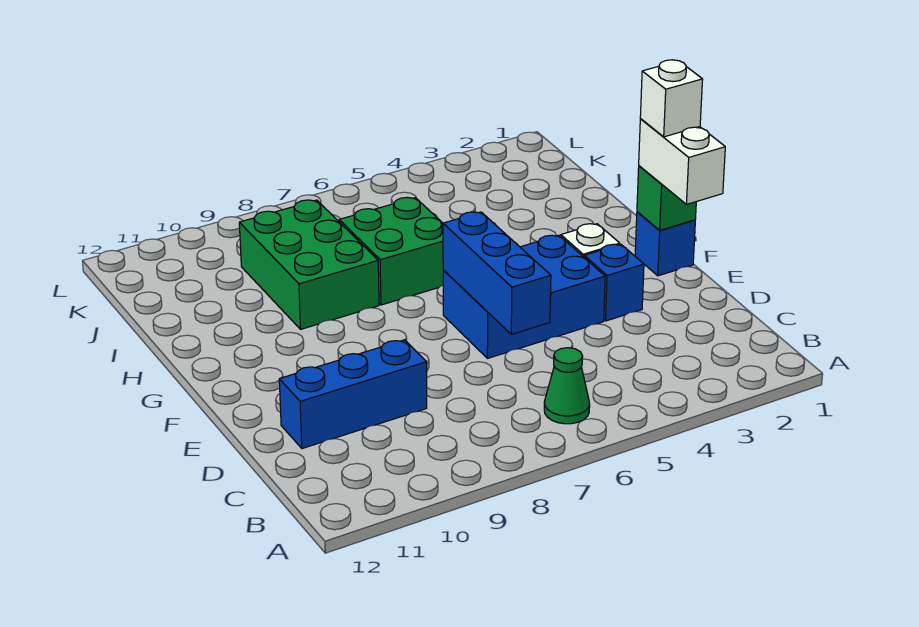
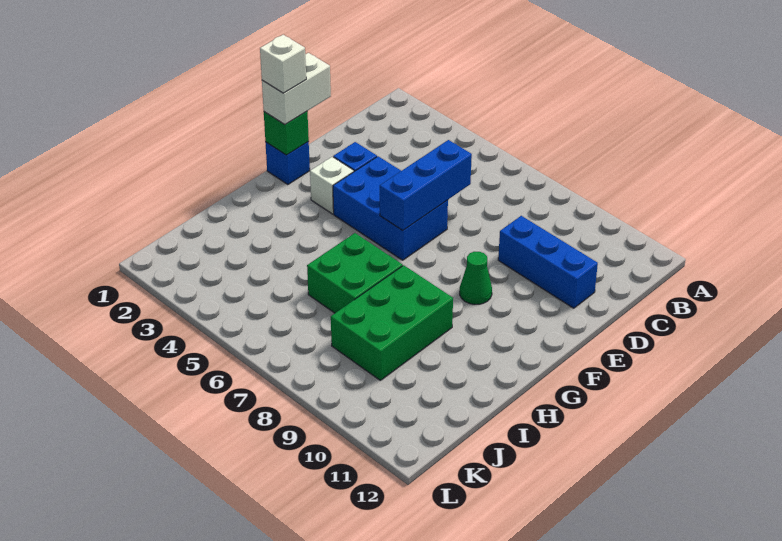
green cone B6 level 1 -> green cone F9 level 1

